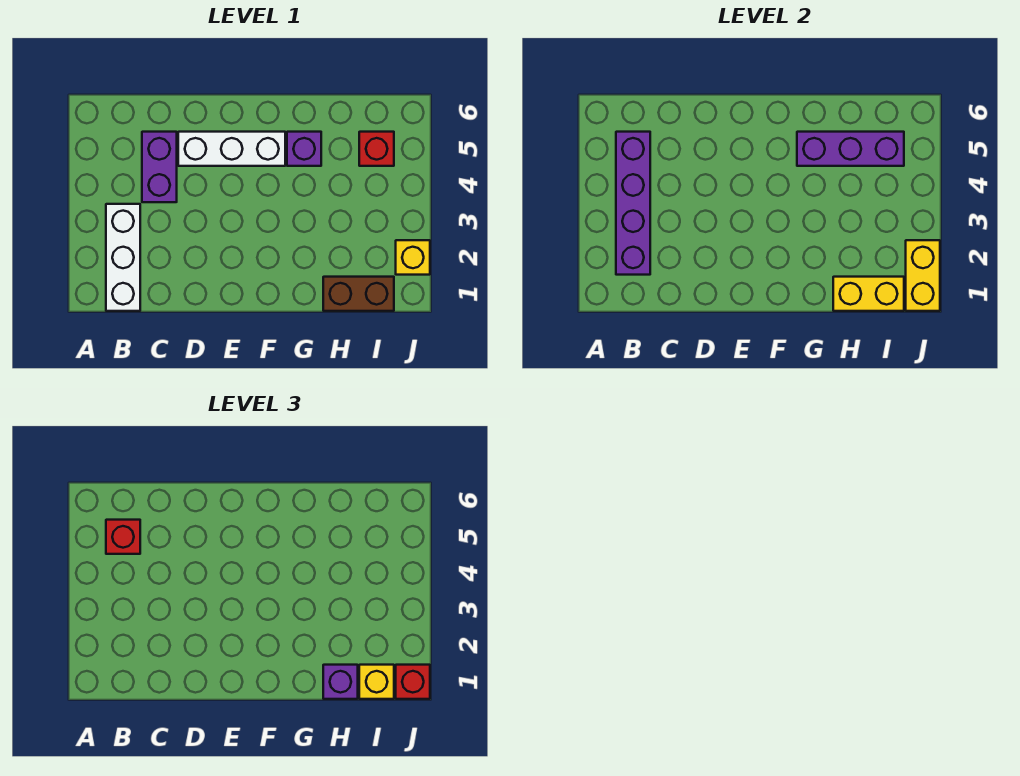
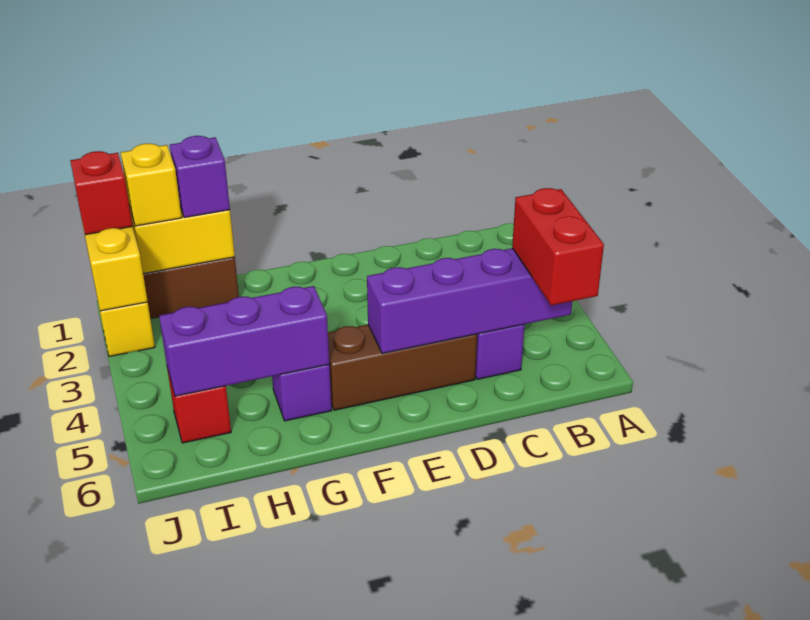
white brick B1:B3 level 1 -> none
purple brick B2:B5 level 2 -> purple brick B5:E5 level 2
red brick B5 level 3 -> red brick B5:B6 level 3
white brick D5:F5 level 1 -> brown brick D5:F5 level 1

